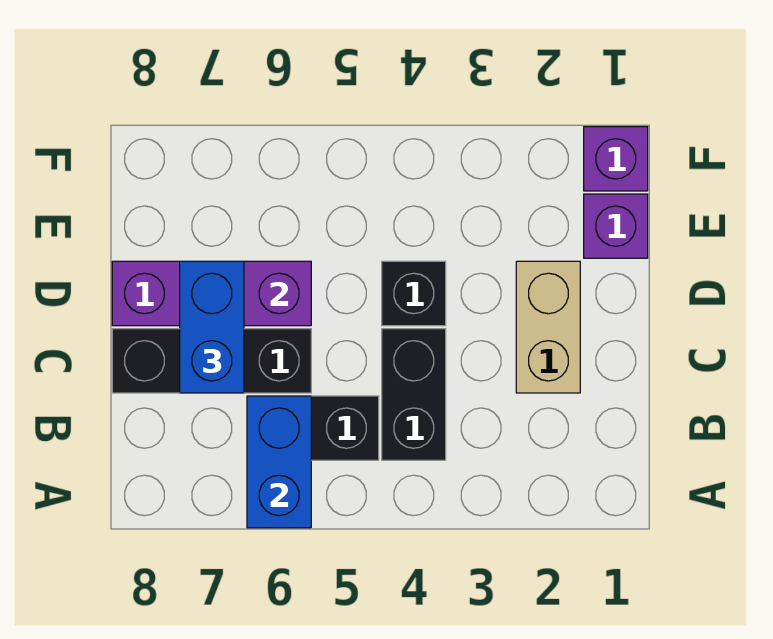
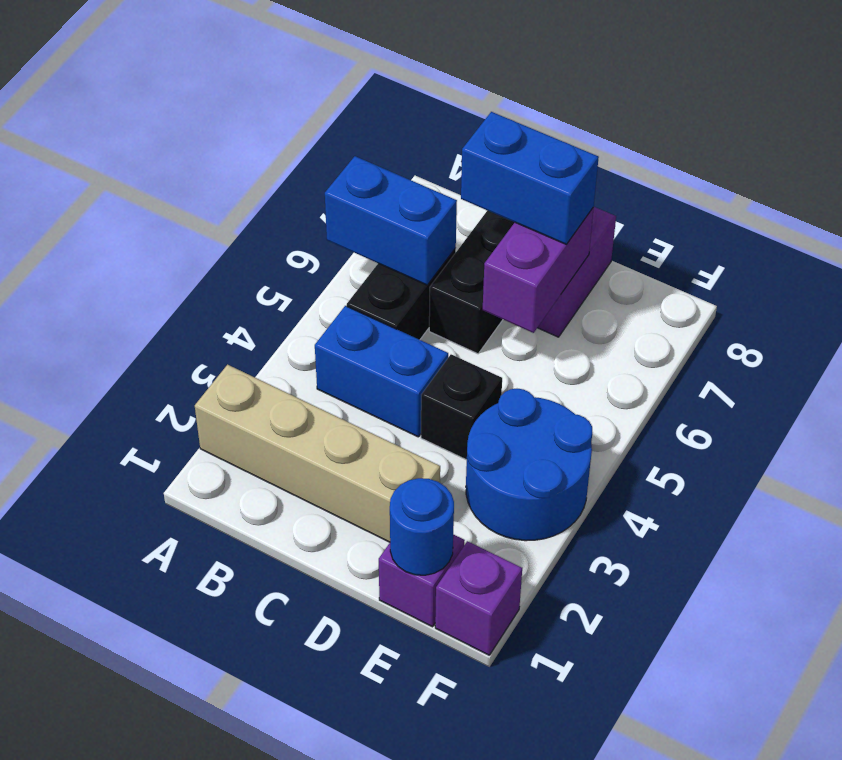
black brick B4:C4 level 1 -> blue brick B4:C4 level 1
tan brick C2:D2 level 1 -> tan brick A2:D2 level 1
none -> blue round brick E1 level 2
none -> blue round brick E3:F4 level 1

